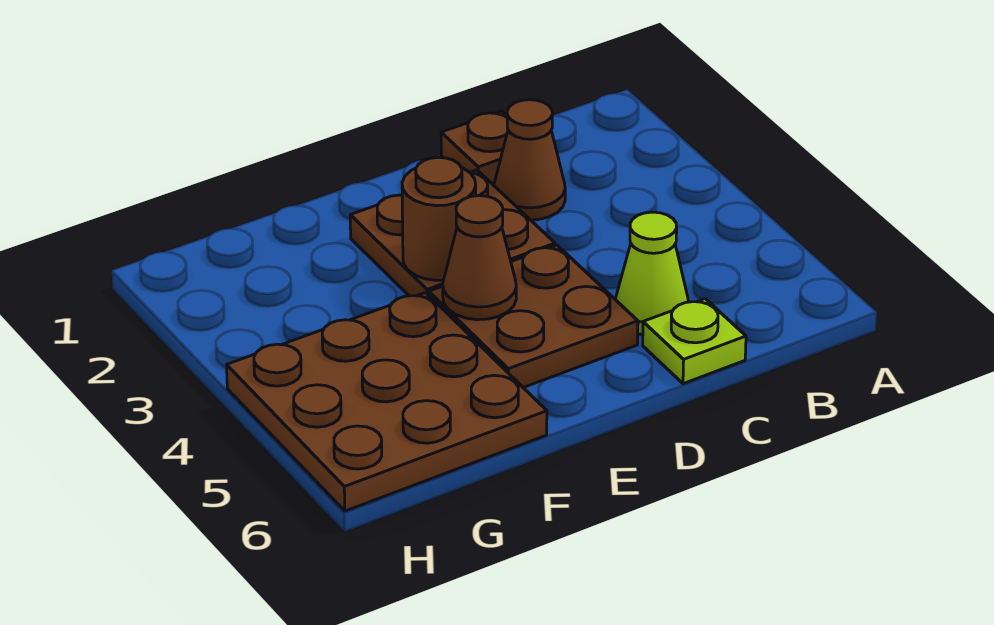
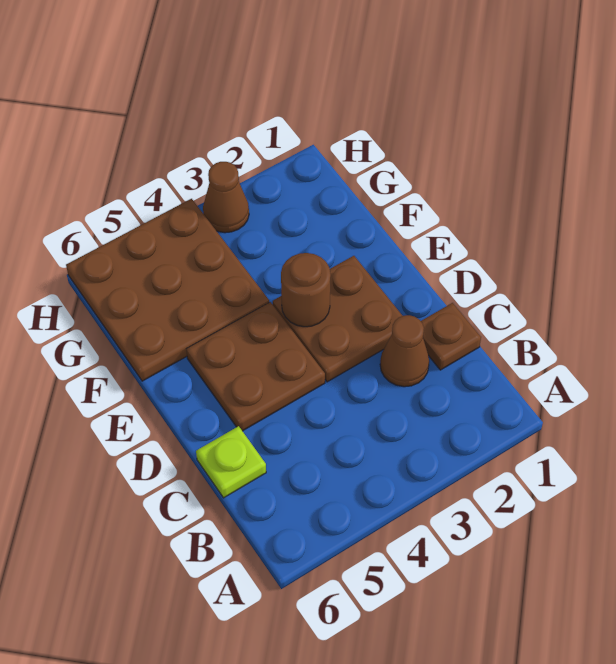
lime cone C5 level 1 -> none
brown cone E4 level 2 -> brown cone H3 level 1

